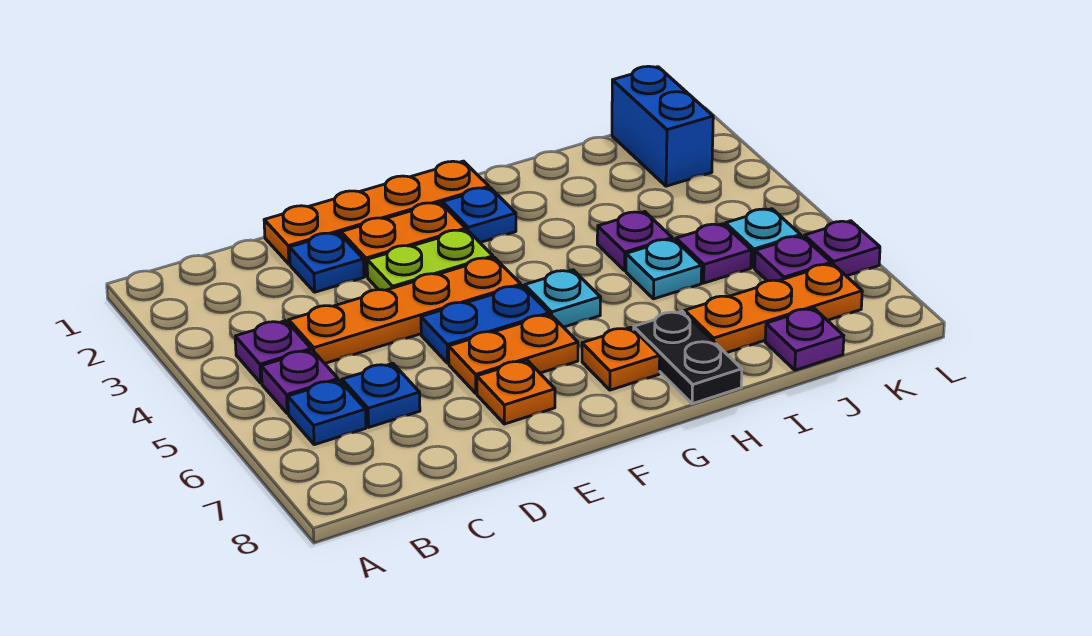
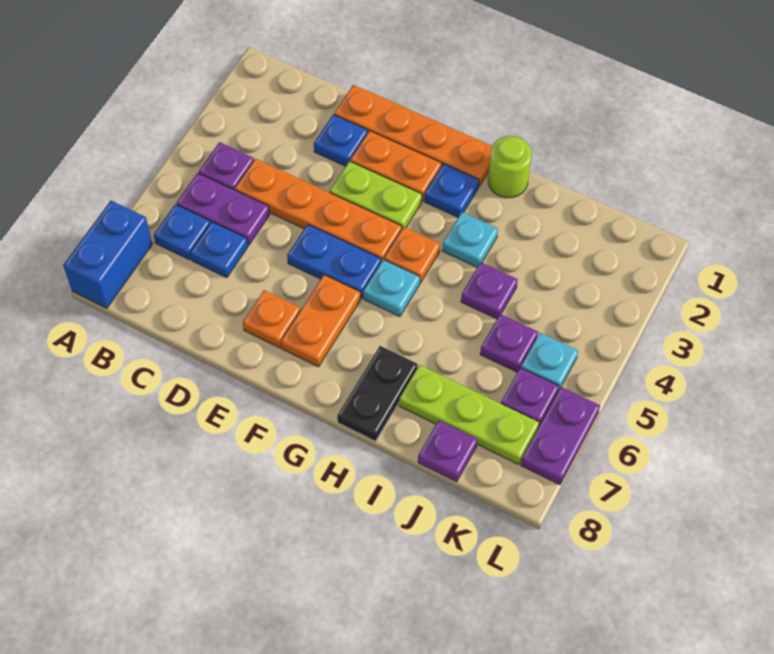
purple plate B5 level 1 -> purple plate B5:C5 level 1
orange plate E6:F6 level 1 -> orange plate F6:F7 level 1
orange plate G7 level 1 -> orange plate G4 level 1
none -> lime round brick H1 level 1
cyan plate I5 level 1 -> cyan plate H3 level 1
orange plate I7:K7 level 1 -> lime plate I7:K7 level 1
blue brick K1:K2 level 1 -> blue brick A7:A8 level 1
purple plate L6 level 1 -> purple plate L6:L7 level 1

